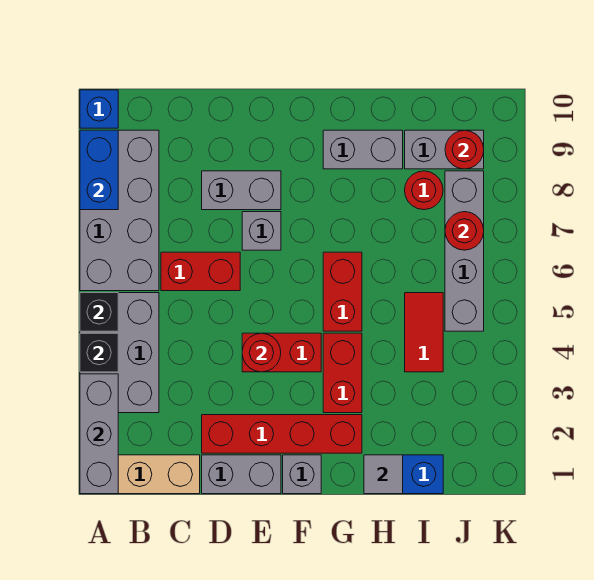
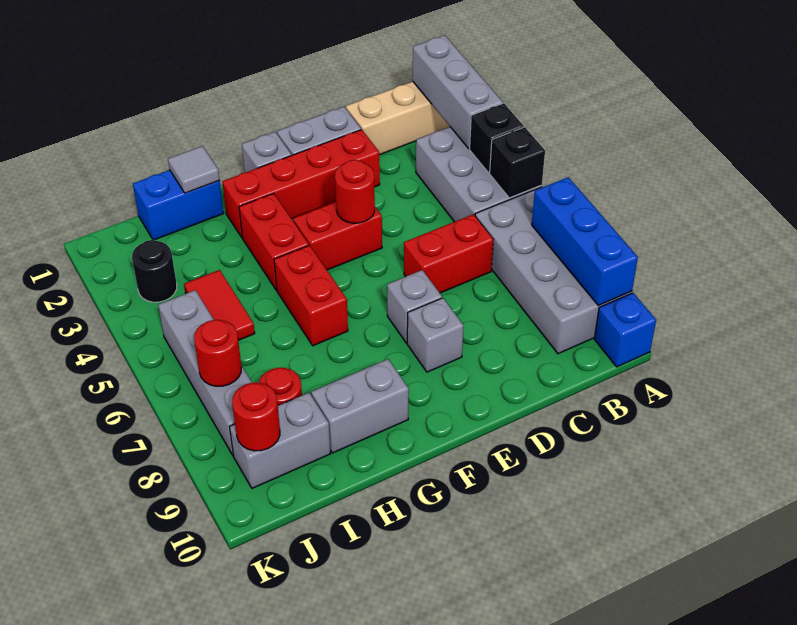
blue brick A8:A9 level 2 -> blue brick A7:A9 level 2
grey brick D8:E8 level 1 -> grey brick E8 level 1
none -> black round brick J3 level 1

